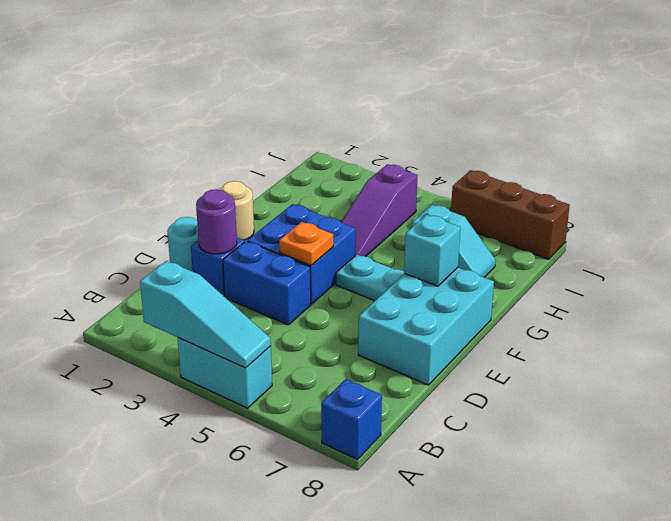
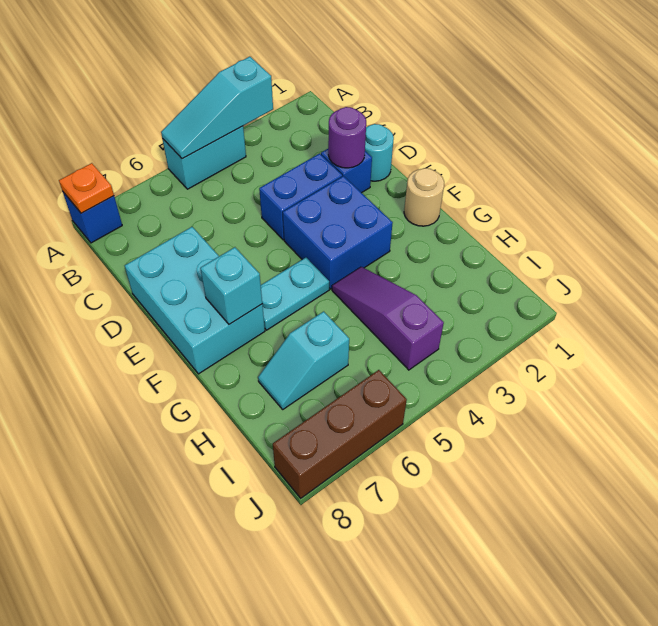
orange plate E4 level 2 -> orange plate A8 level 2

